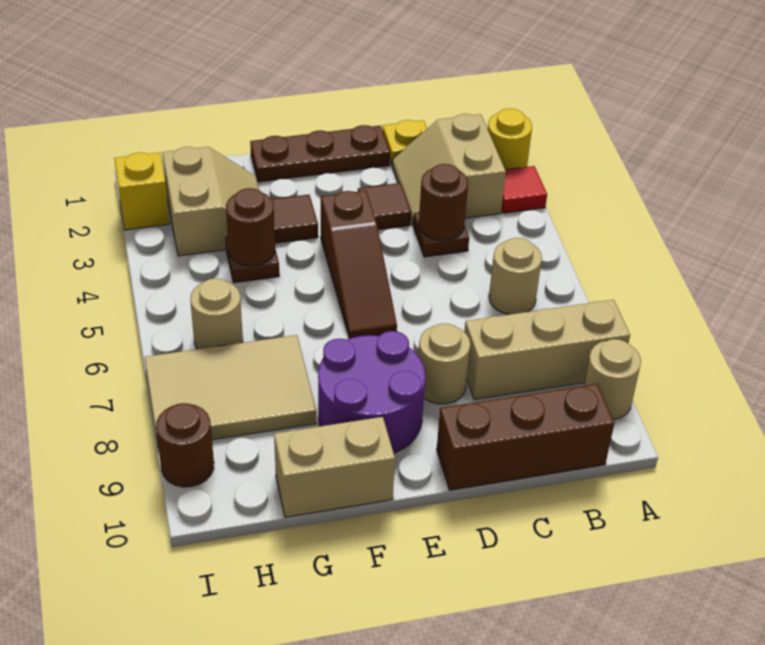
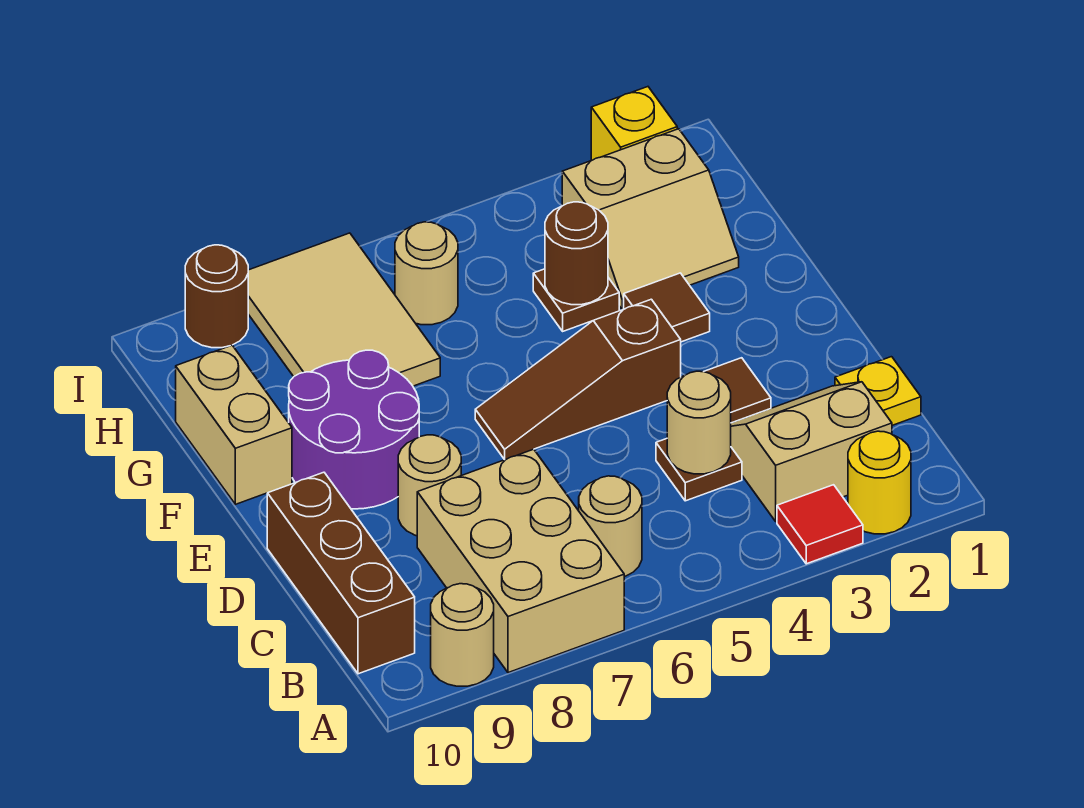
tan brick A8:C8 level 1 -> tan brick A7:C8 level 1
brown round brick C4 level 2 -> tan round brick C4 level 2
brown plate D1:F1 level 1 -> none

